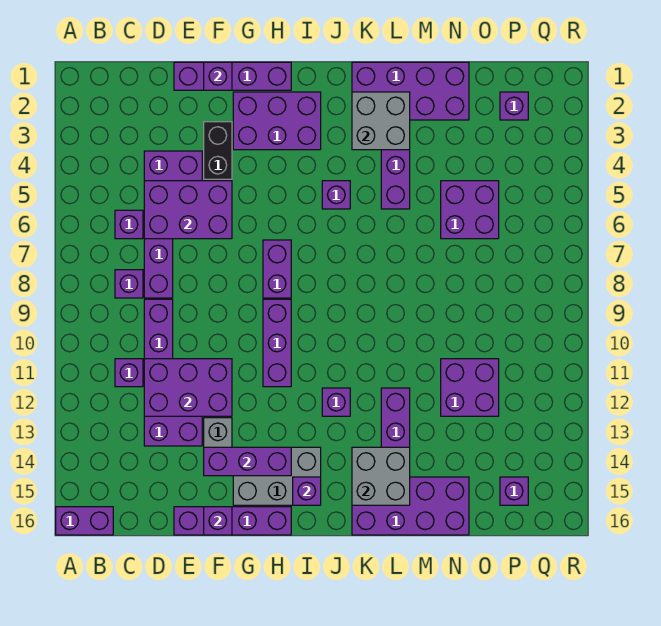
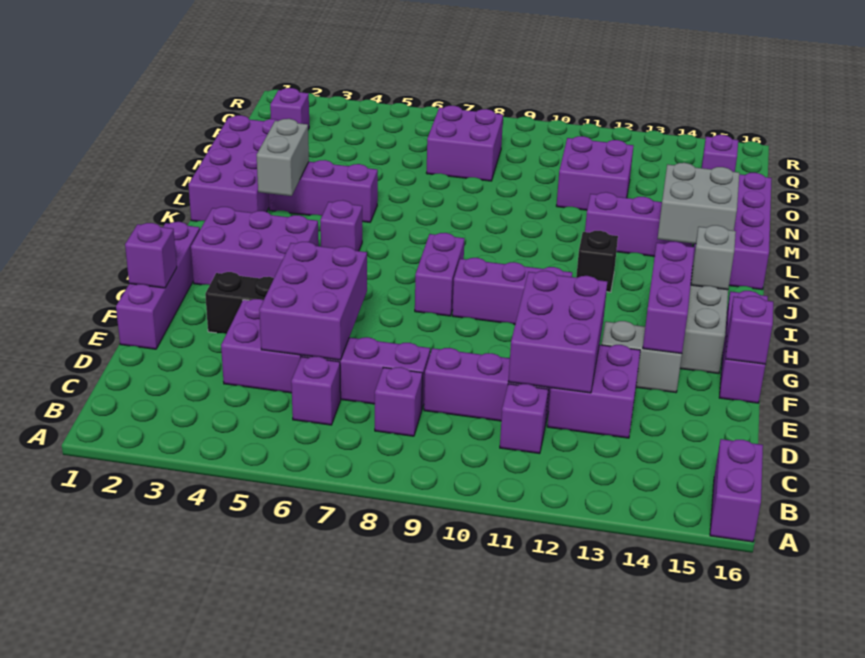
purple brick E16:H16 level 1 -> purple brick F16:H16 level 1
purple brick G2:I3 level 1 -> purple brick H2:I4 level 1
purple brick H7:H8 level 1 -> purple brick H8:I8 level 1
purple brick I15 level 2 -> grey brick I15 level 2
purple brick J12 level 1 -> black brick J12 level 1
grey brick K2:L3 level 2 -> grey brick K3:L3 level 2
purple brick N5:O6 level 1 -> purple brick O7:P8 level 1

